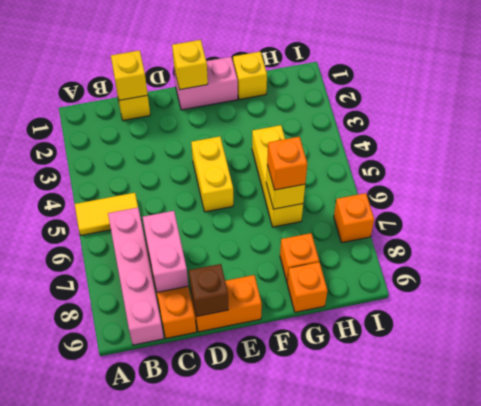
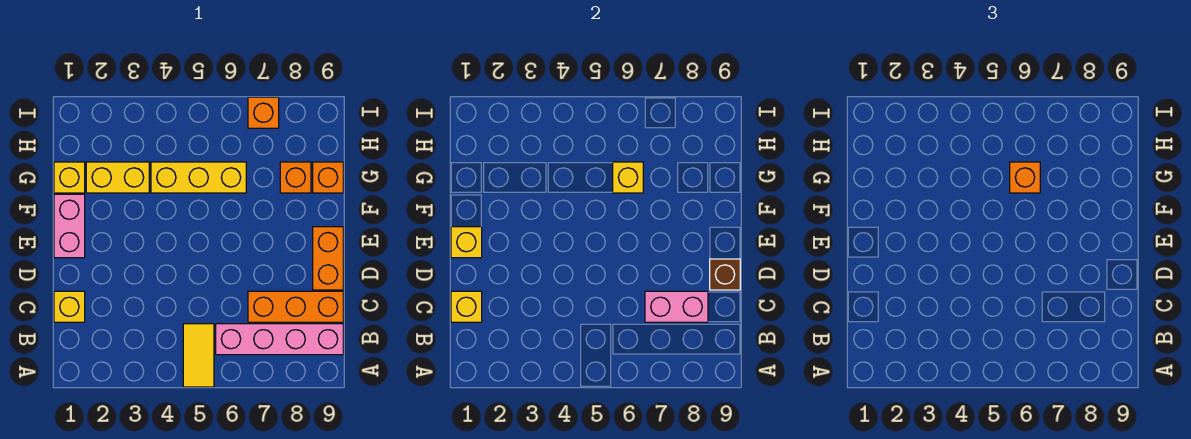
yellow brick E4:E5 level 1 -> yellow brick G2:G3 level 1

